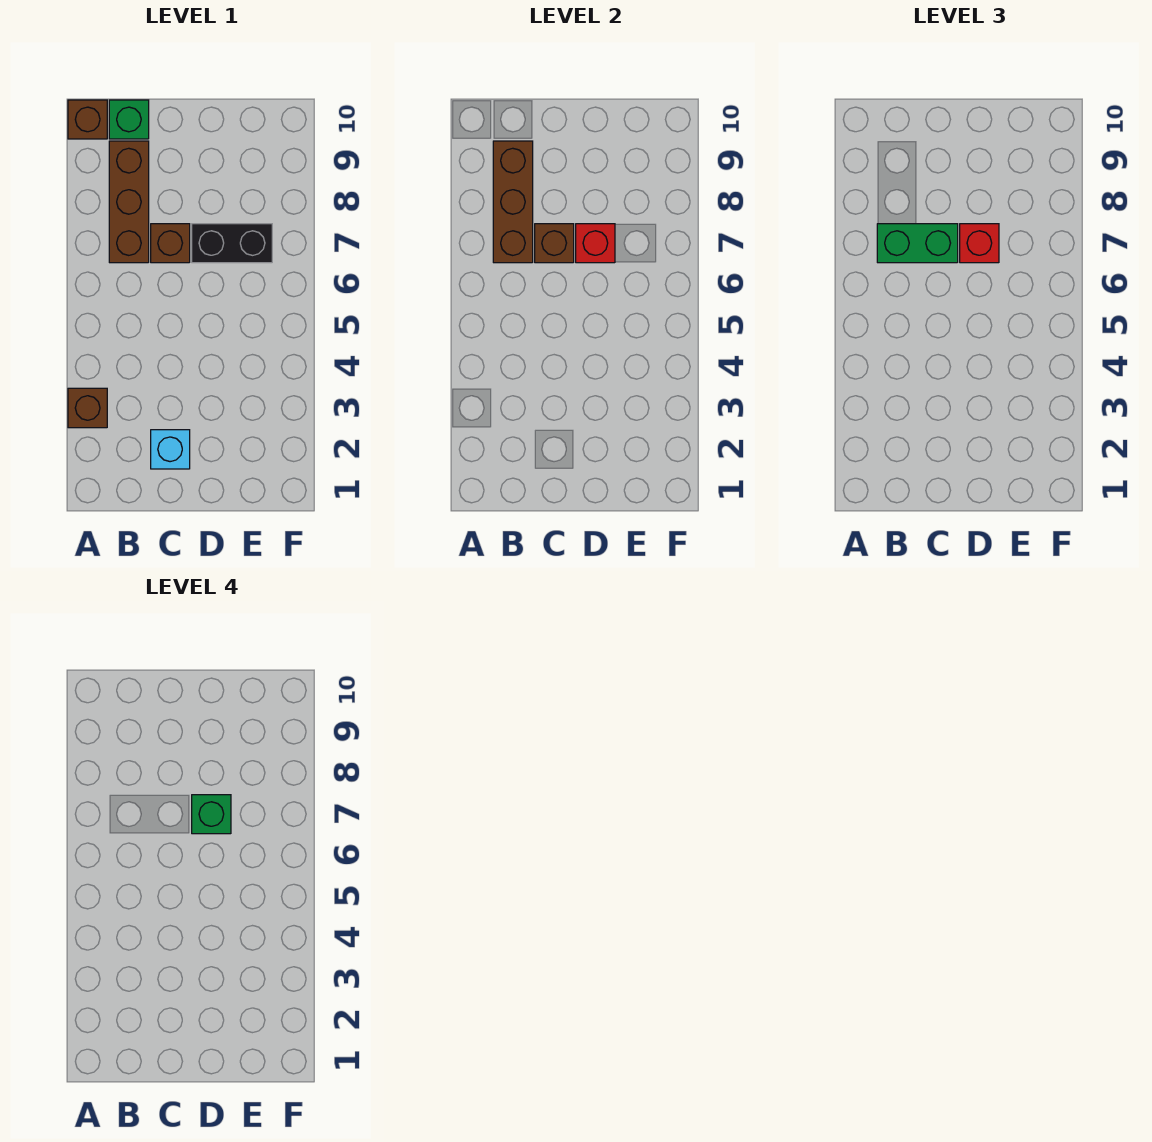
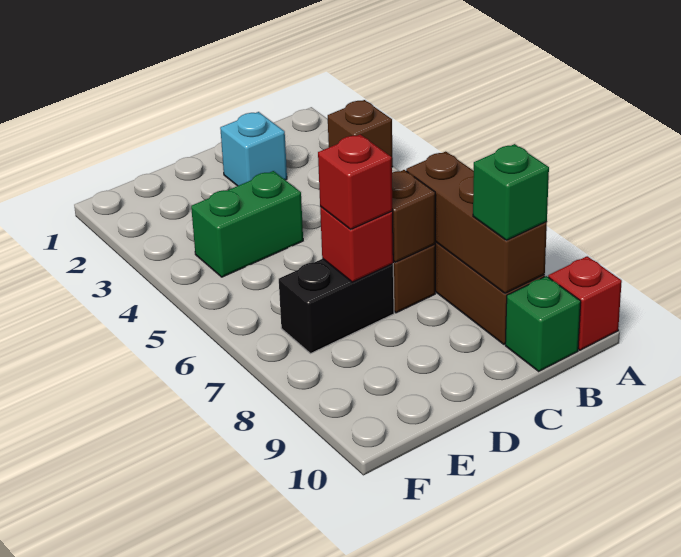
brown brick A10 level 1 -> red brick A10 level 1
green brick B7:C7 level 3 -> green brick D4:E4 level 1
green brick D7 level 4 -> green brick B9 level 3

